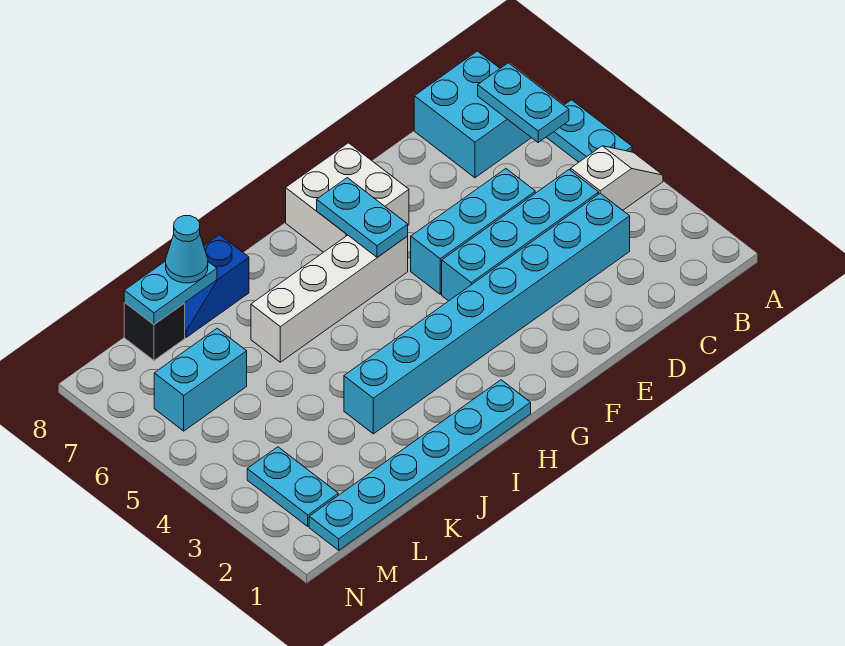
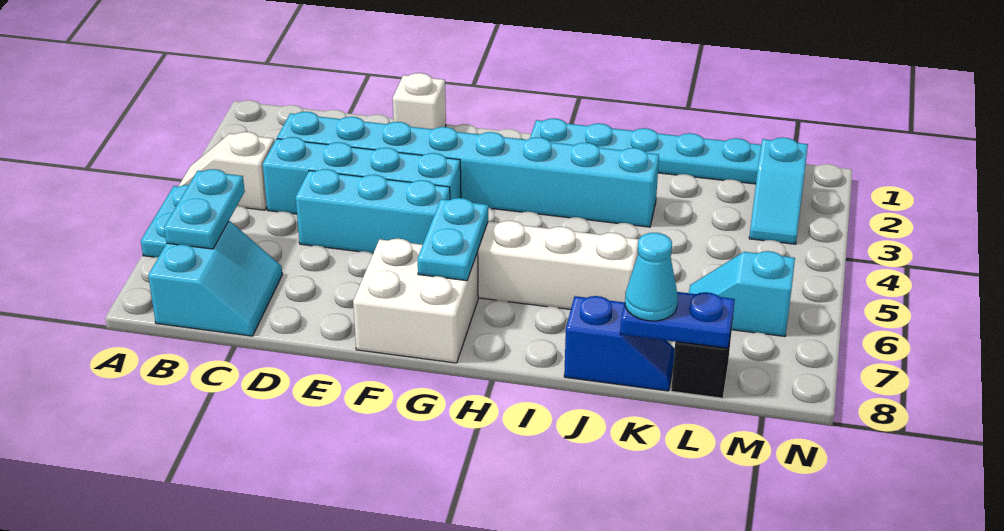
cyan brick B7:C8 level 1 -> cyan slope B7:C8 level 1 top B
none -> white brick E1 level 1
cyan plate K8:L8 level 2 -> blue plate K8:L8 level 2
cyan brick L6:M6 level 1 -> cyan slope L6:M6 level 1 top M
cyan plate M2:M3 level 1 -> cyan slope M2:M3 level 1 top 2

